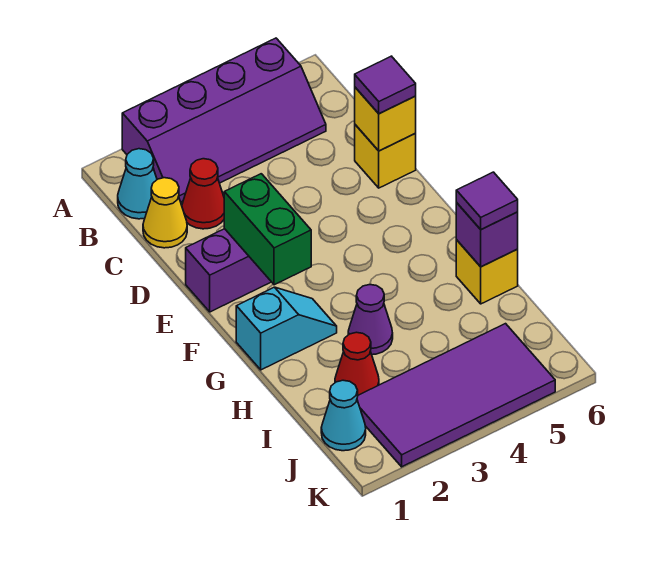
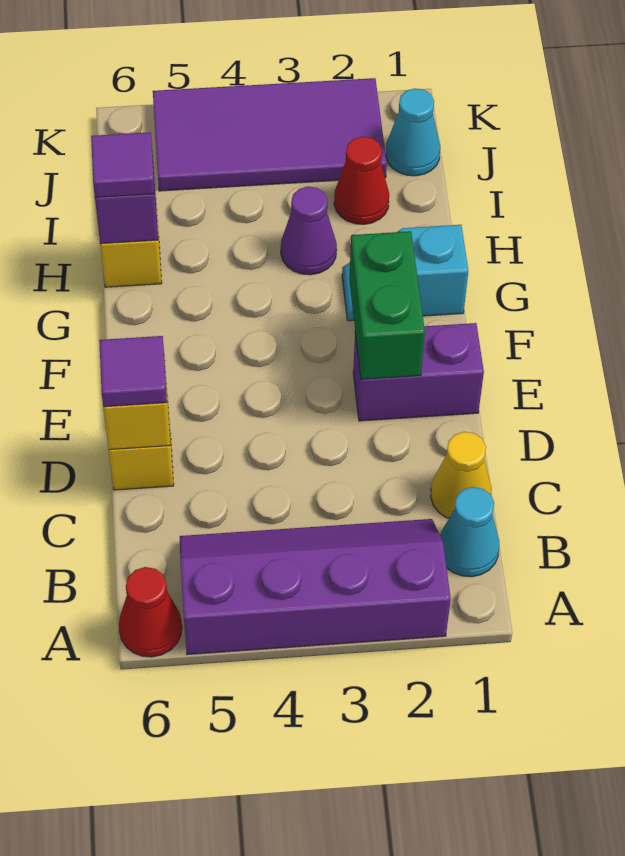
red cone C2 level 1 -> red cone A6 level 1

